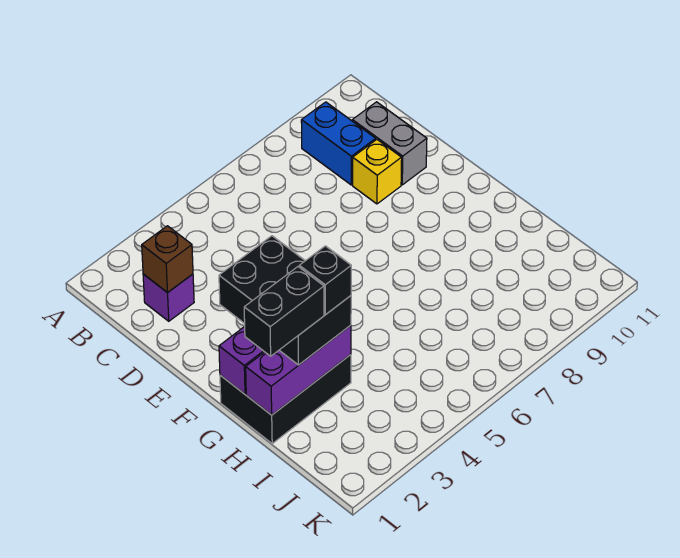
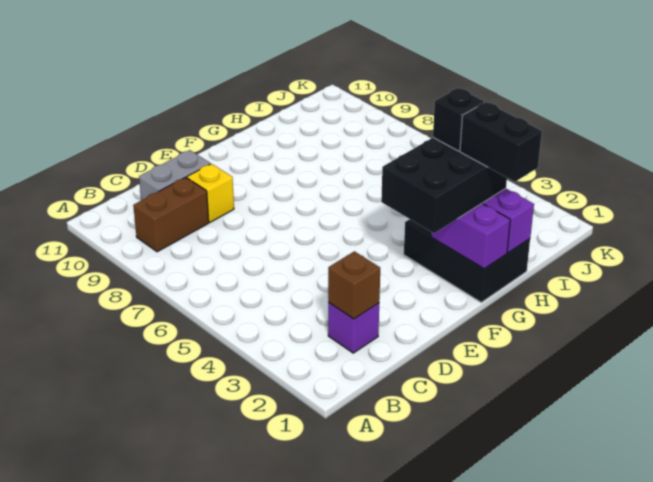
blue brick B9:C9 level 1 -> brown brick B9:C9 level 1

